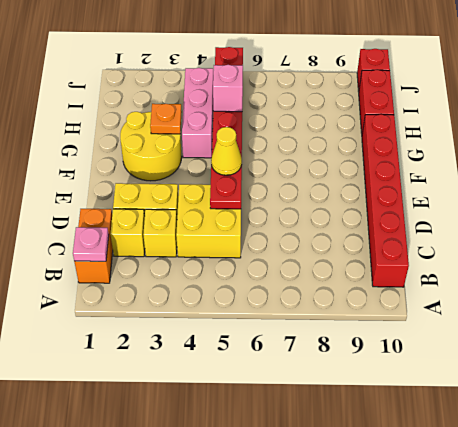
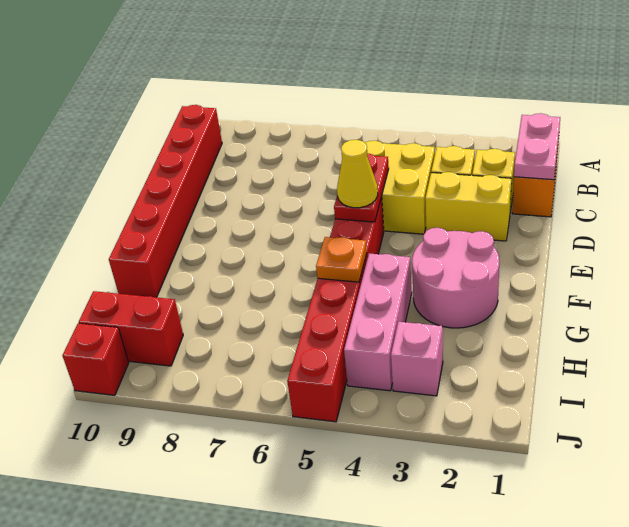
pink plate B1 level 2 -> pink plate B1:C1 level 2
yellow round brick F2:G3 level 1 -> pink round brick F2:G3 level 1
orange plate G3 level 2 -> orange plate G5 level 2
pink brick H5 level 2 -> pink brick I3 level 1
red brick H10:I10 level 1 -> red brick I9:I10 level 1

